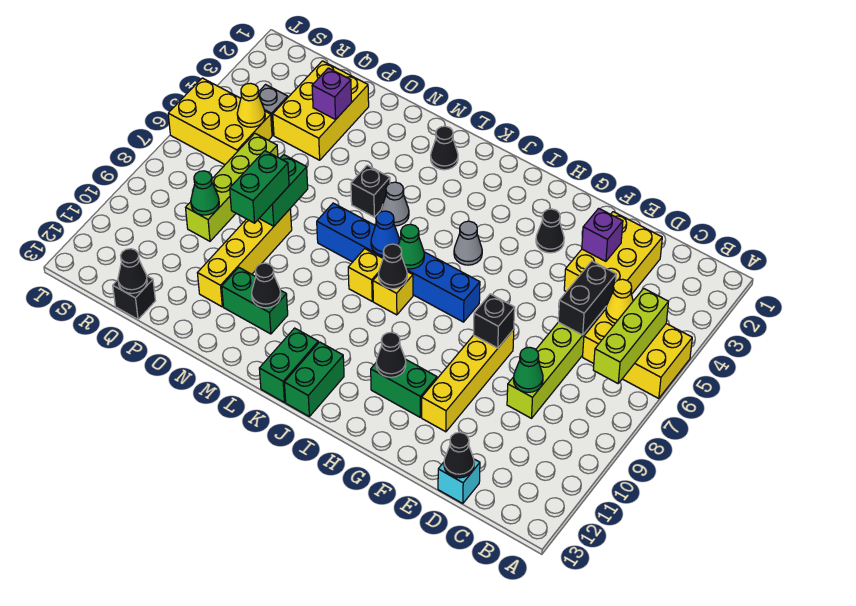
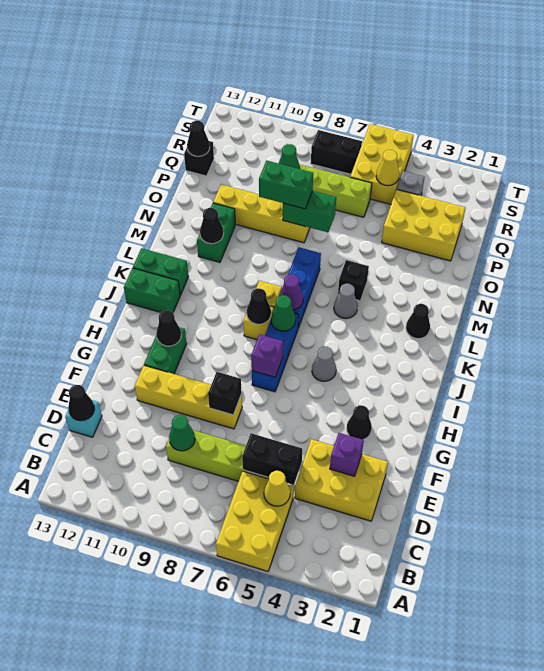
lime brick B5:B7 level 2 -> none
blue cone K7 level 2 -> purple cone K7 level 2
purple brick P3 level 2 -> purple brick H7 level 2
none -> black brick S7:S8 level 1

